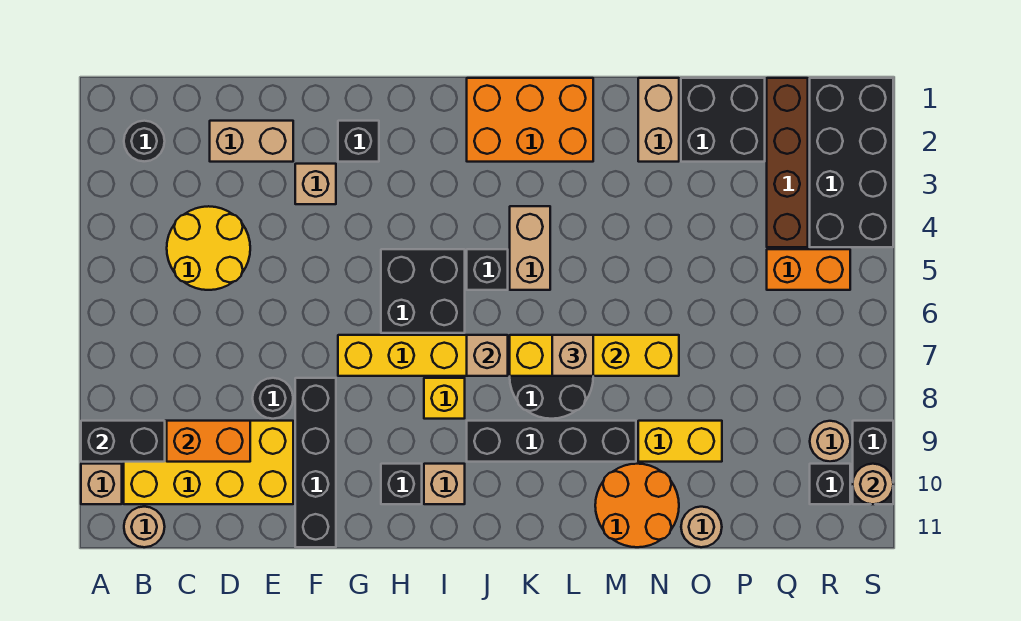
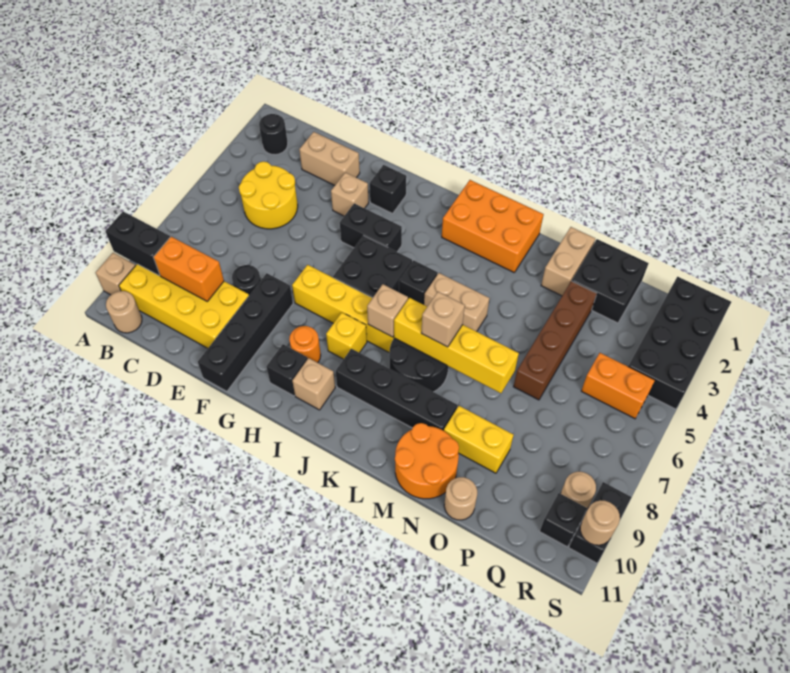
none -> black brick G4:H4 level 1
none -> orange round brick H9 level 1
tan brick K4:K5 level 1 -> tan brick K5:L5 level 1
brown brick Q1:Q4 level 1 -> brown brick O3:O6 level 1

